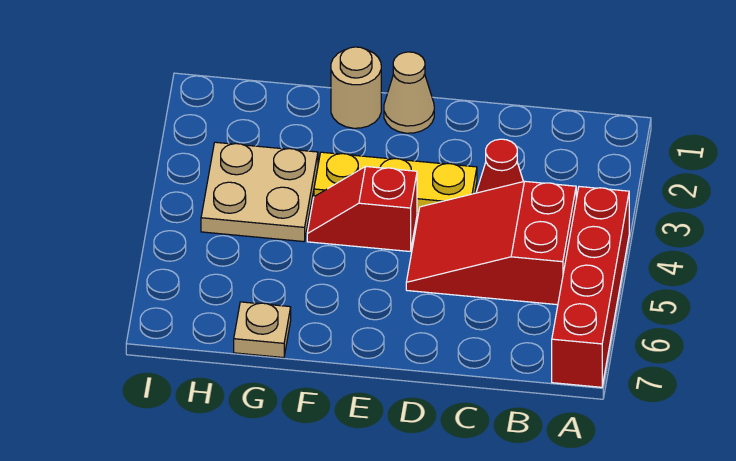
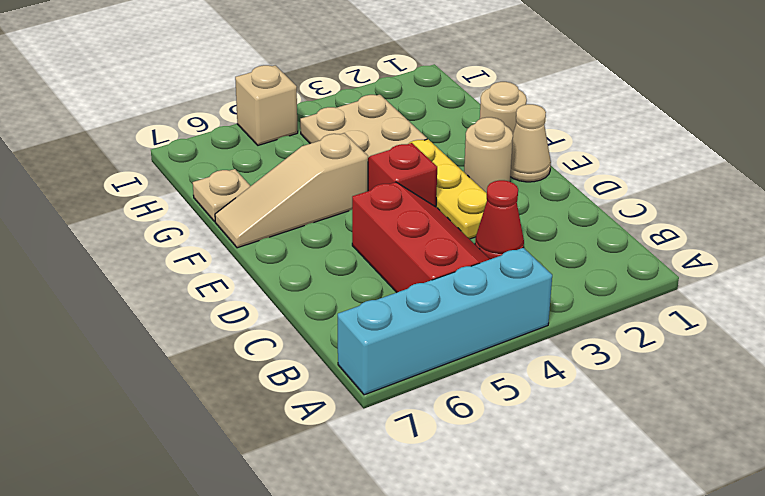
red brick A4:A7 level 1 -> cyan brick A4:A7 level 1
red slope B4:D5 level 1 top B -> red slope B4:D5 level 1 top 5
none -> tan round brick E2 level 1
none -> tan slope F5:F7 level 1 top 5
none -> tan brick I5 level 1

